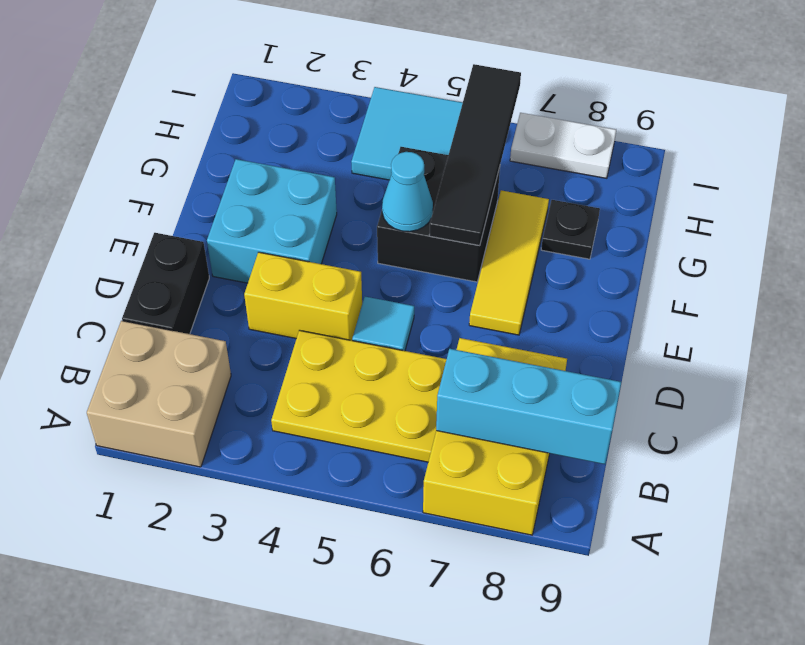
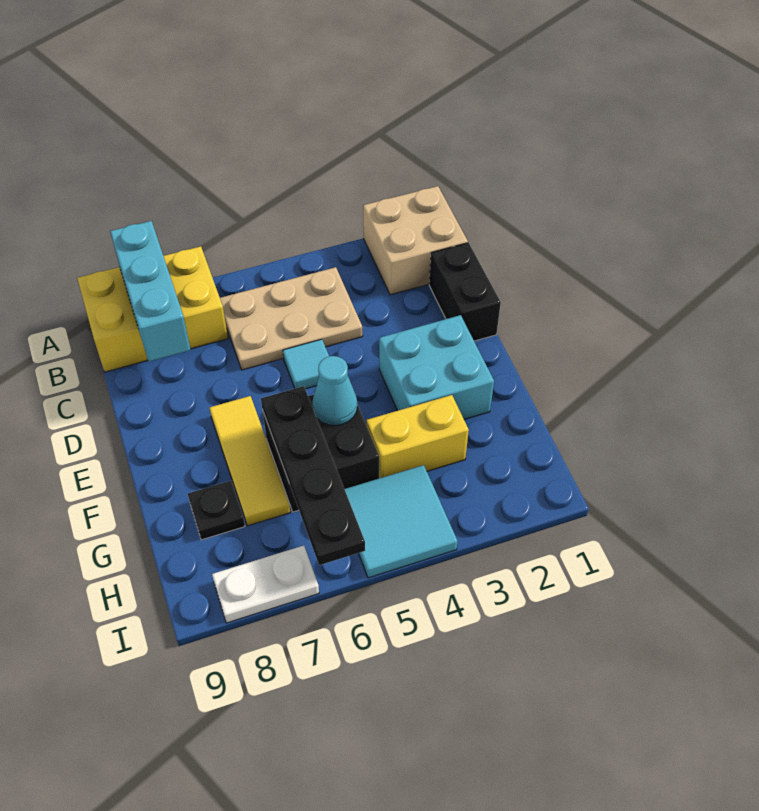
yellow brick A7:C8 level 1 -> yellow brick A7:B9 level 1
yellow plate B4:C6 level 1 -> tan plate B4:C6 level 1
cyan brick B7:B9 level 2 -> cyan brick A8:C8 level 2
yellow brick D3:D4 level 1 -> yellow brick G3:G4 level 1
black tile F6:I6 level 2 -> black plate F6:I6 level 2

